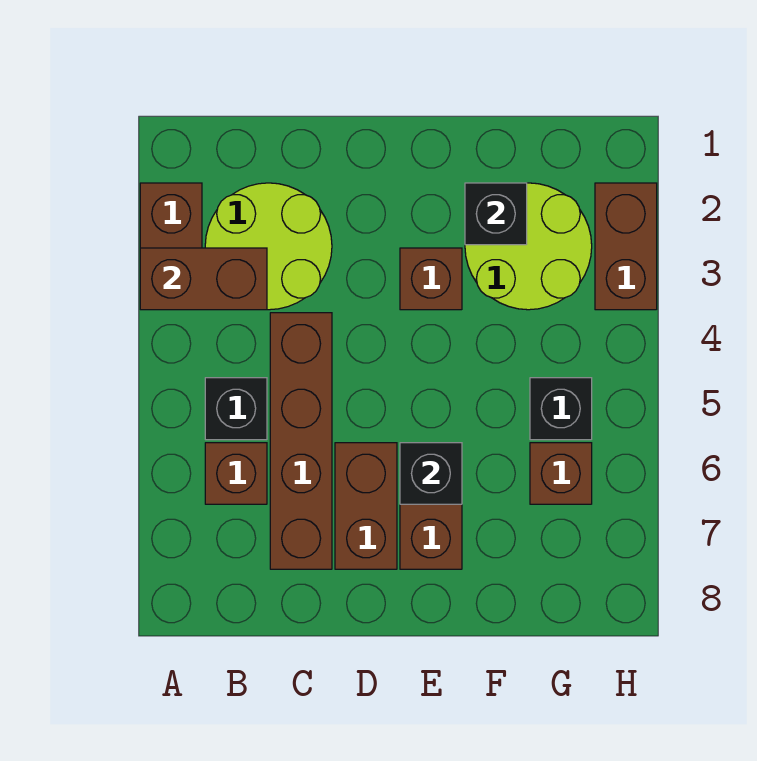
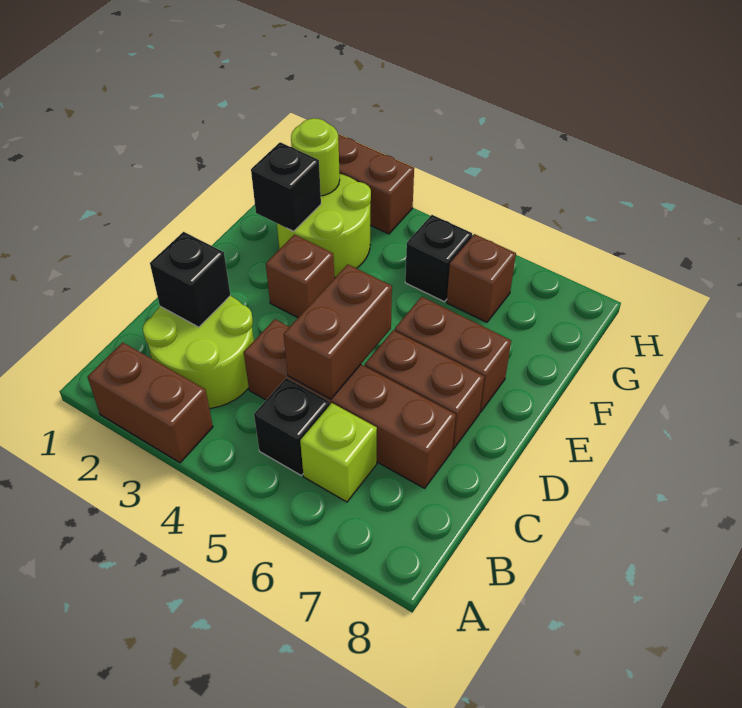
brown brick A3:B3 level 2 -> brown brick C5:D5 level 2
brown brick B6 level 1 -> lime brick B6 level 1
black brick E6 level 2 -> black brick C2 level 2
none -> lime round brick G2 level 2

